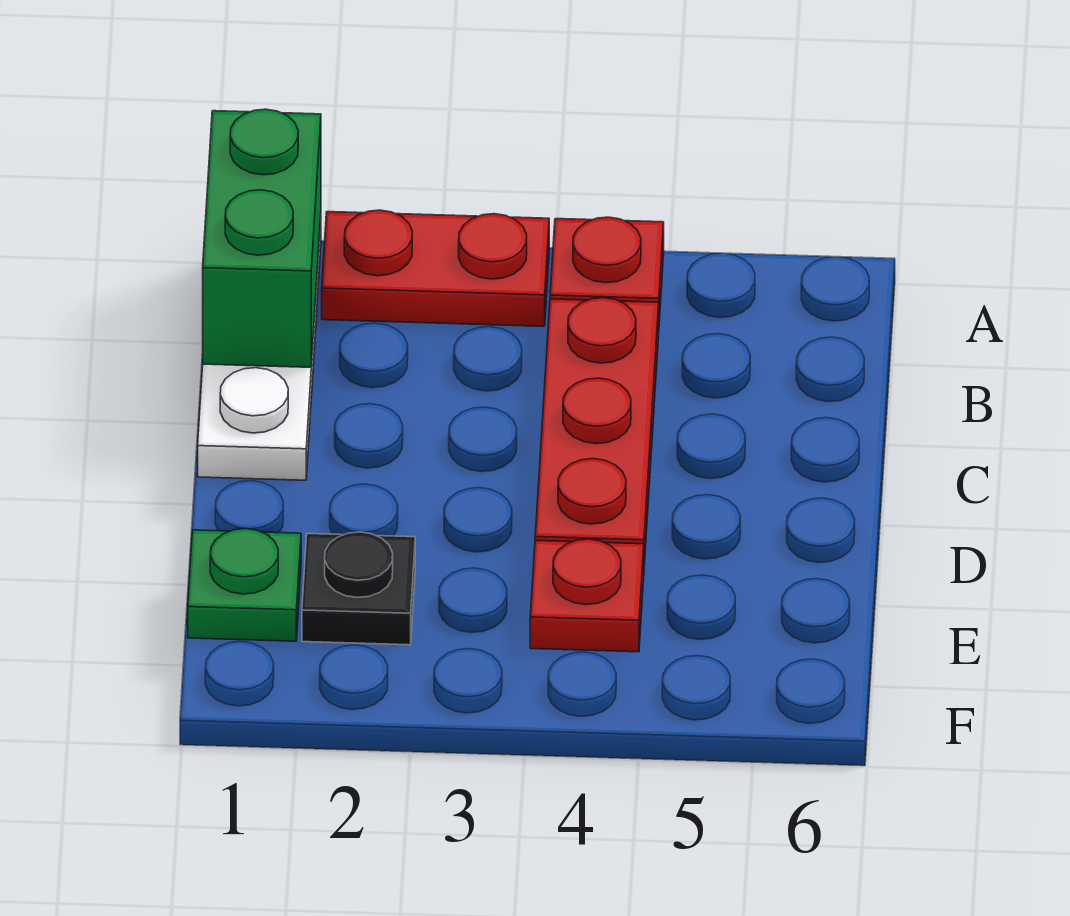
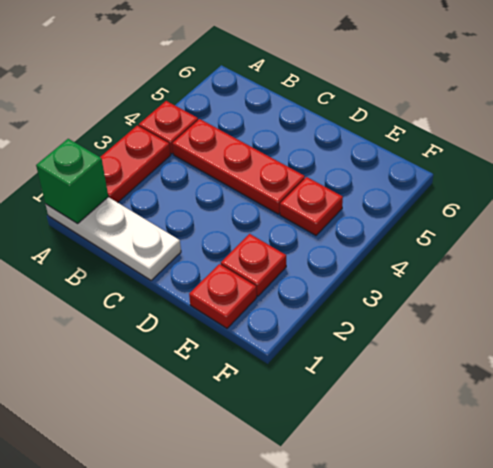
green brick A1:B1 level 2 -> green brick A1 level 2
green plate E1 level 1 -> red plate E1 level 1
black plate E2 level 1 -> red plate E2 level 1

